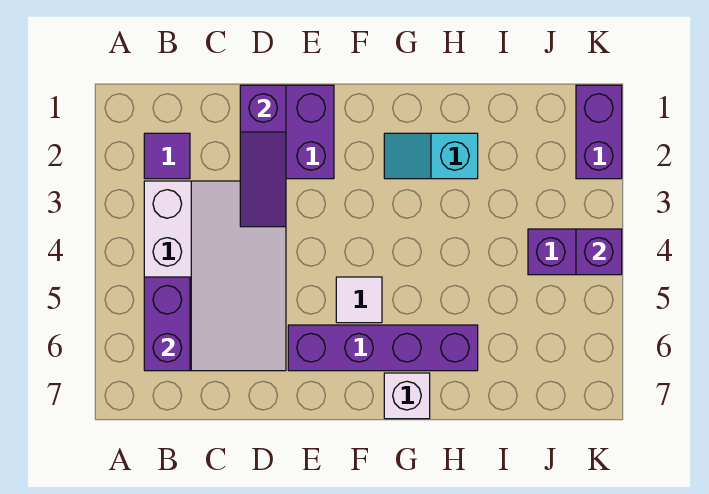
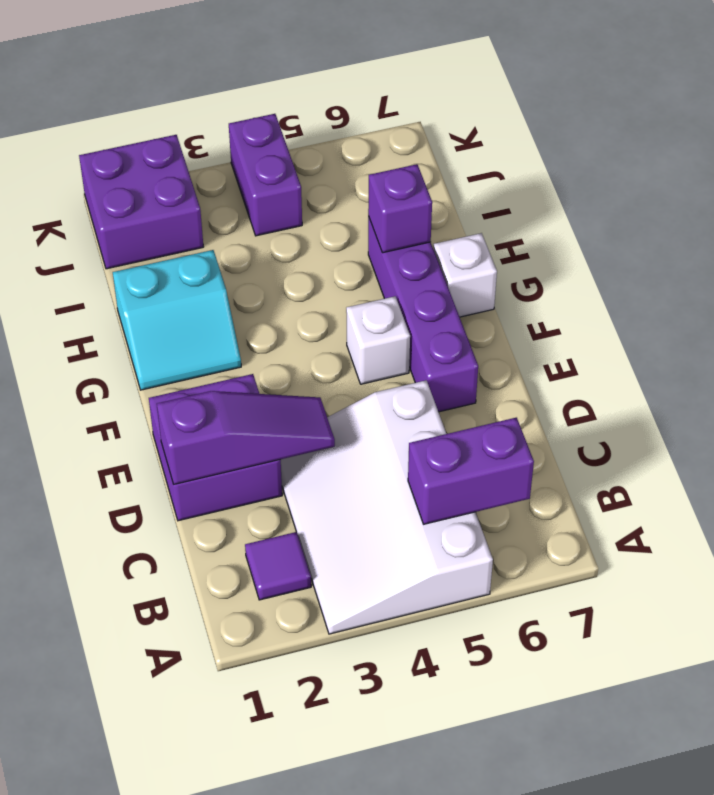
white slope B3:D6 level 1 top B -> white slope A3:D5 level 1 top 5
white tile F5 level 1 -> white brick F5 level 1
cyan slope G2:H2 level 1 top H -> cyan slope G1:H2 level 1 top H
purple brick K1:K2 level 1 -> purple brick J1:K2 level 1
purple brick K4 level 2 -> purple brick H6 level 2

